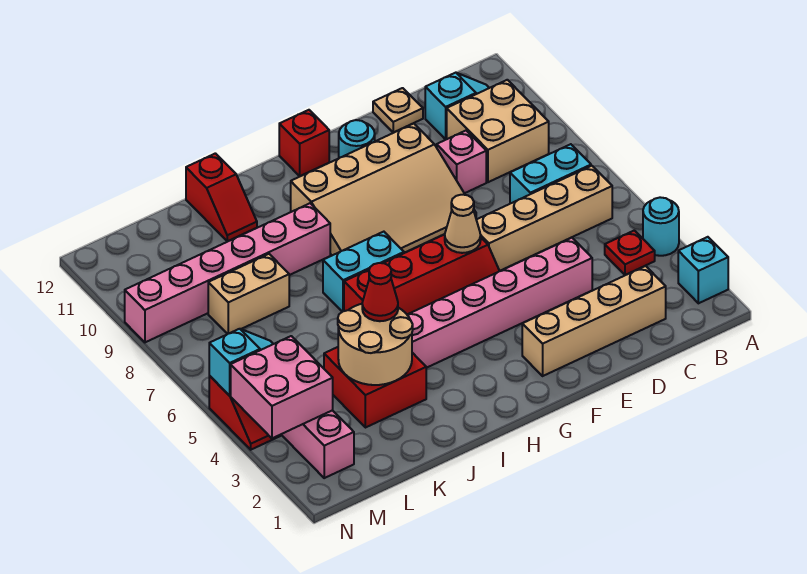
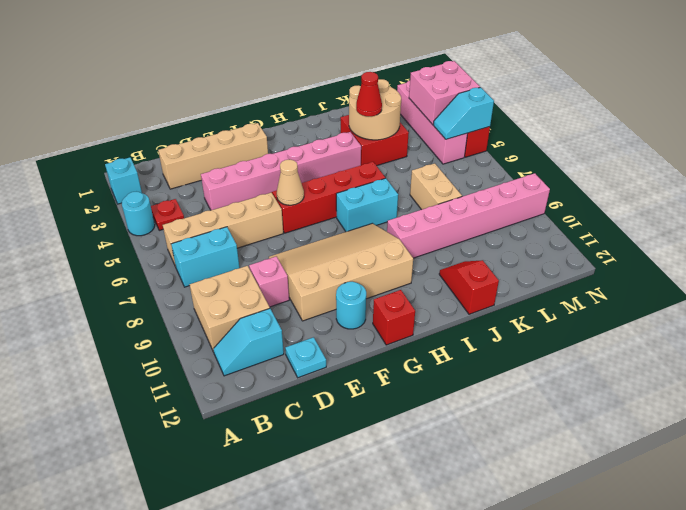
tan plate D12 level 1 -> cyan plate D12 level 1
tan brick K8:L8 level 1 -> tan brick K7:K8 level 1

